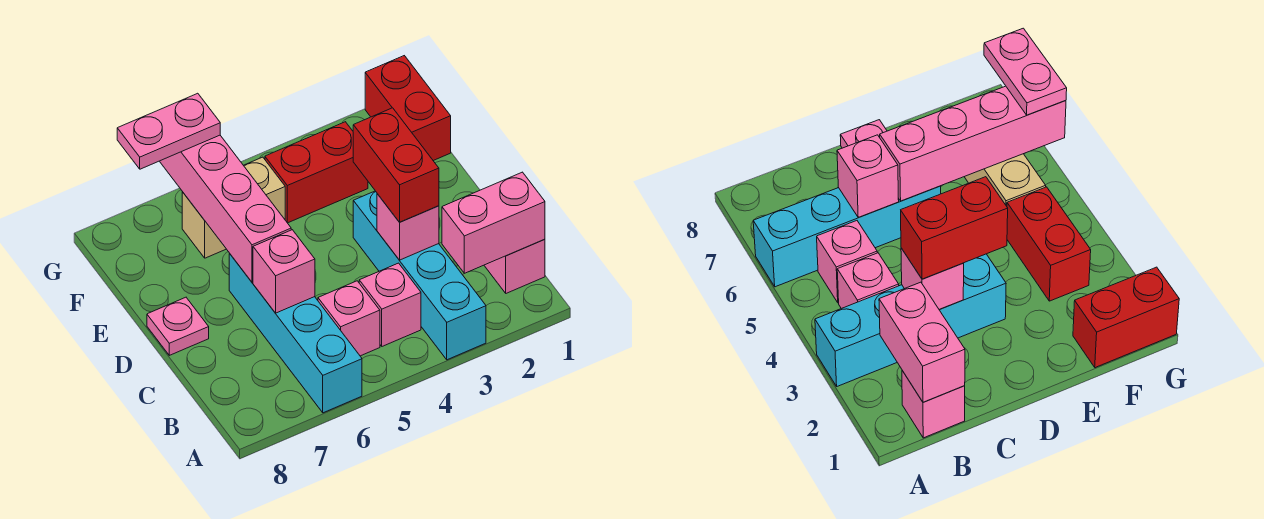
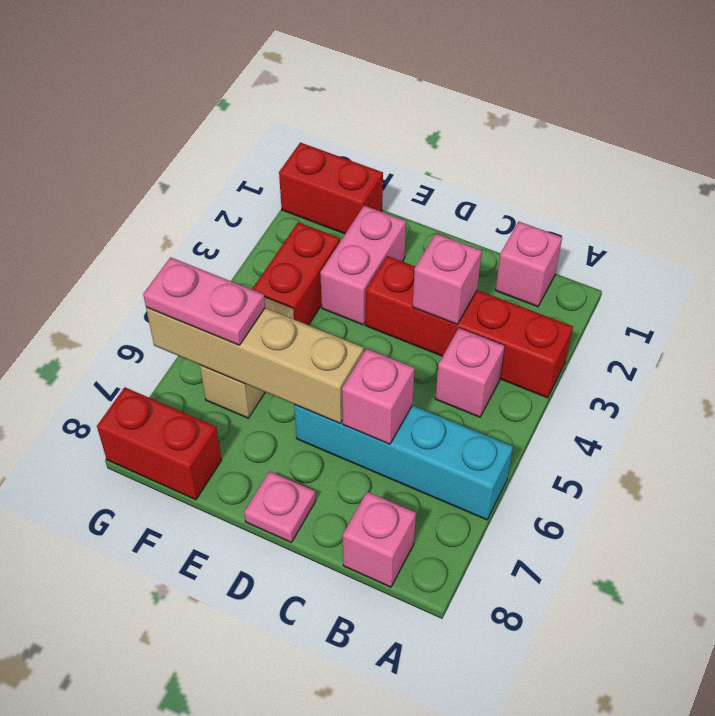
cyan brick A3:D3 level 1 -> red brick A3:D3 level 1
pink brick B1:B2 level 2 -> pink brick E2:E3 level 1
pink brick B5 level 1 -> pink brick B8 level 1
red brick C3:D3 level 3 -> red brick F8:G8 level 1
pink brick D6:G6 level 2 -> tan brick D6:G6 level 2
pink plate G6:G7 level 3 -> pink plate F6:G6 level 3

